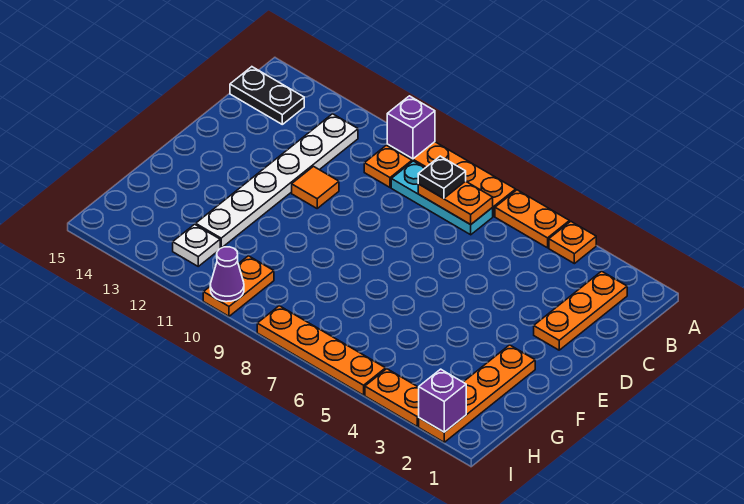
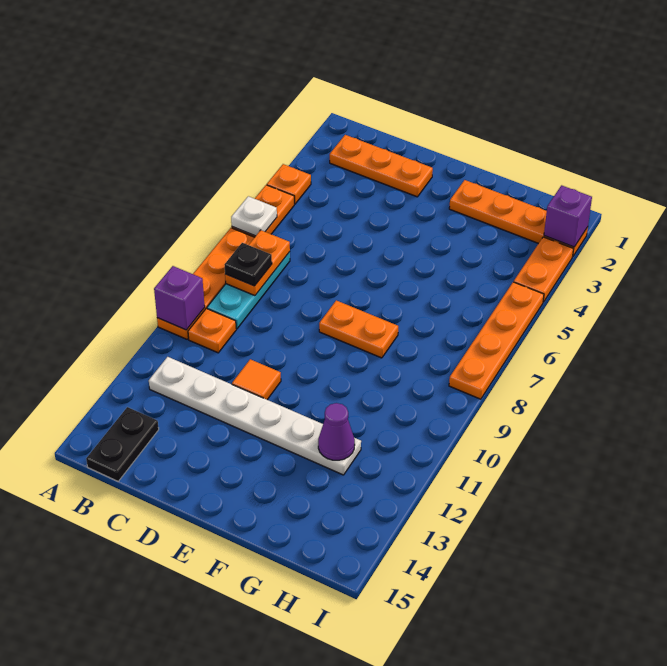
orange plate H10:I10 level 1 -> orange plate E8:F8 level 1
white plate H12 level 1 -> white plate A6 level 2
purple cone I10 level 2 -> purple cone G12 level 2

